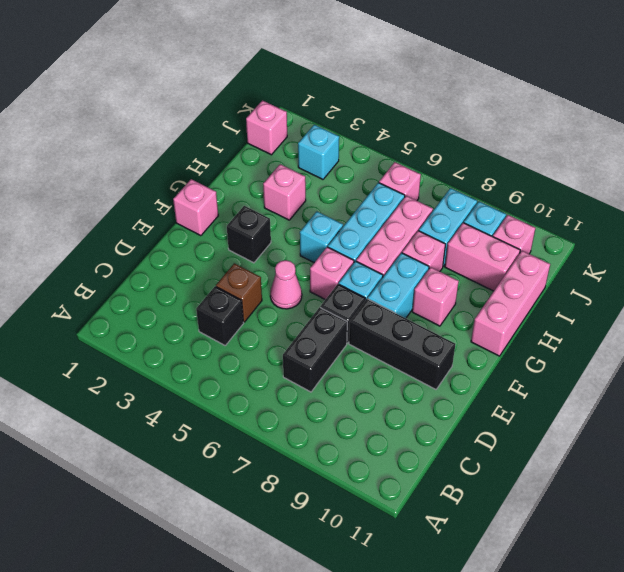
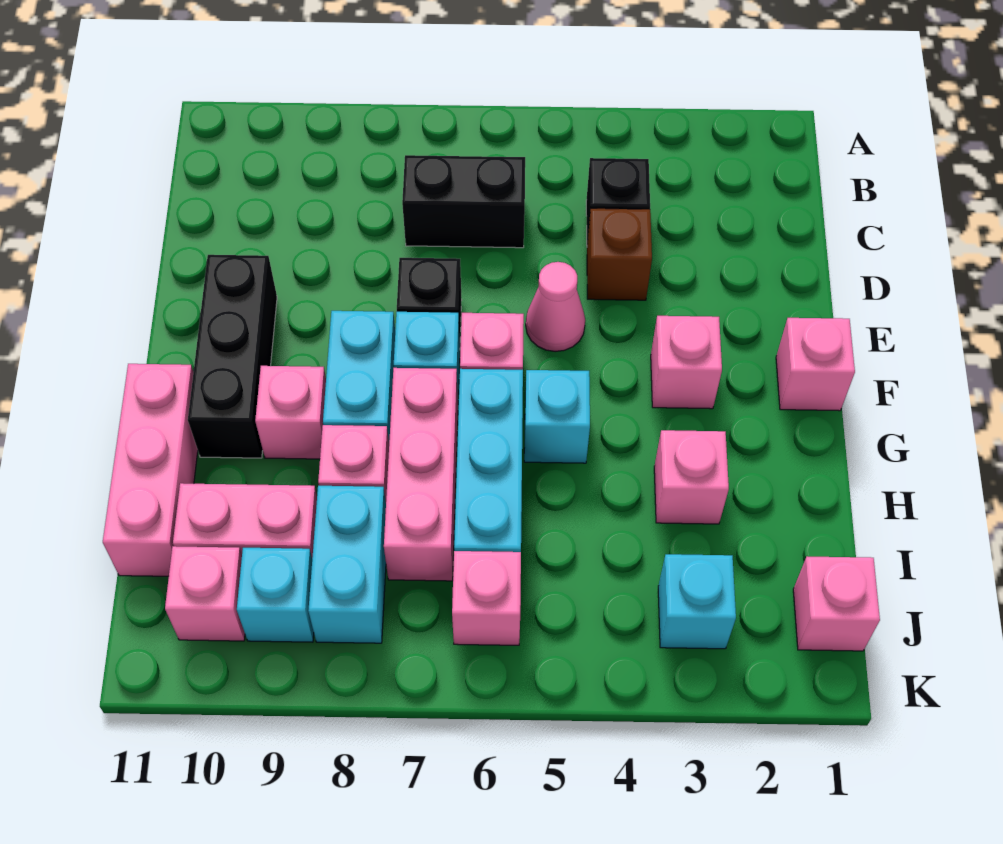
black brick C7:D7 level 1 -> black brick C6:C7 level 1
black brick E8:E10 level 1 -> black brick E10:G10 level 1
black brick F3 level 1 -> pink brick F3 level 1

